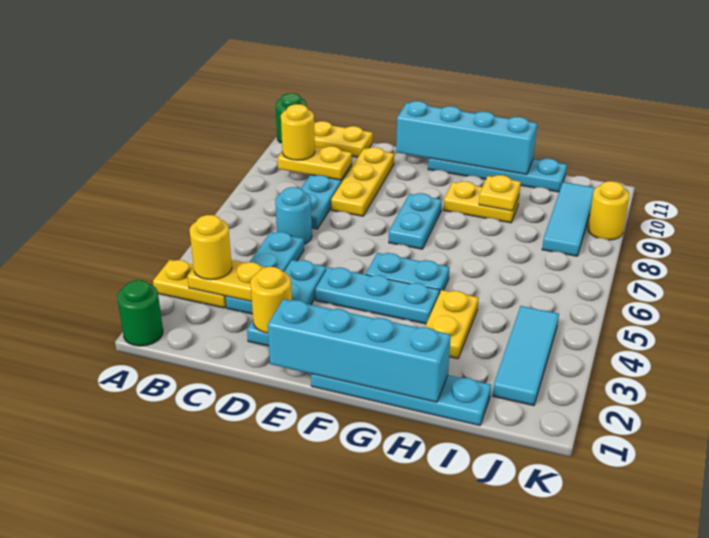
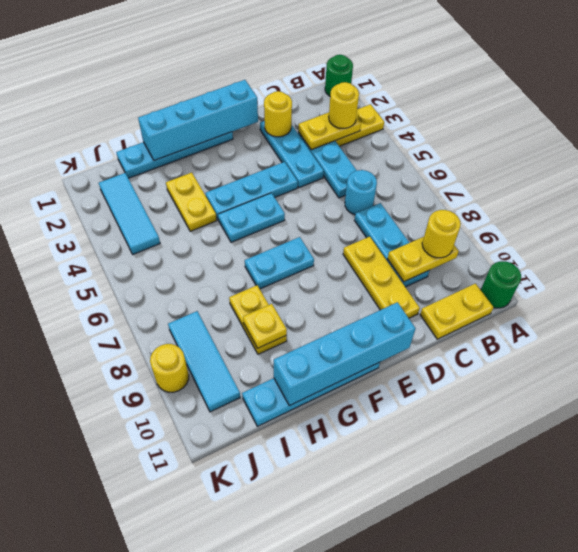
cyan plate F7:F8 level 1 -> cyan plate F7:G7 level 1
yellow plate G9:H9 level 1 -> yellow plate H8:H9 level 1

